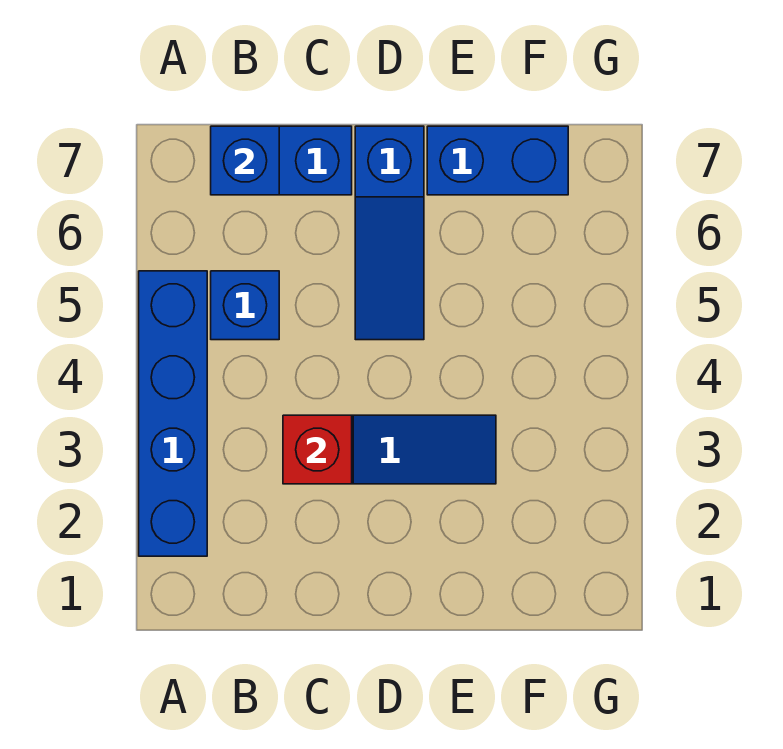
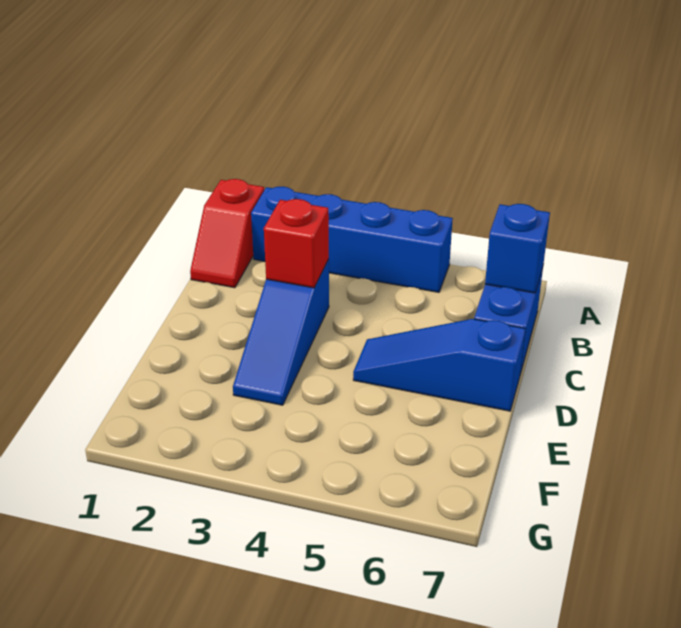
none -> red slope A1:B1 level 1 top A
blue brick B5 level 1 -> none
blue brick E7:F7 level 1 -> none

